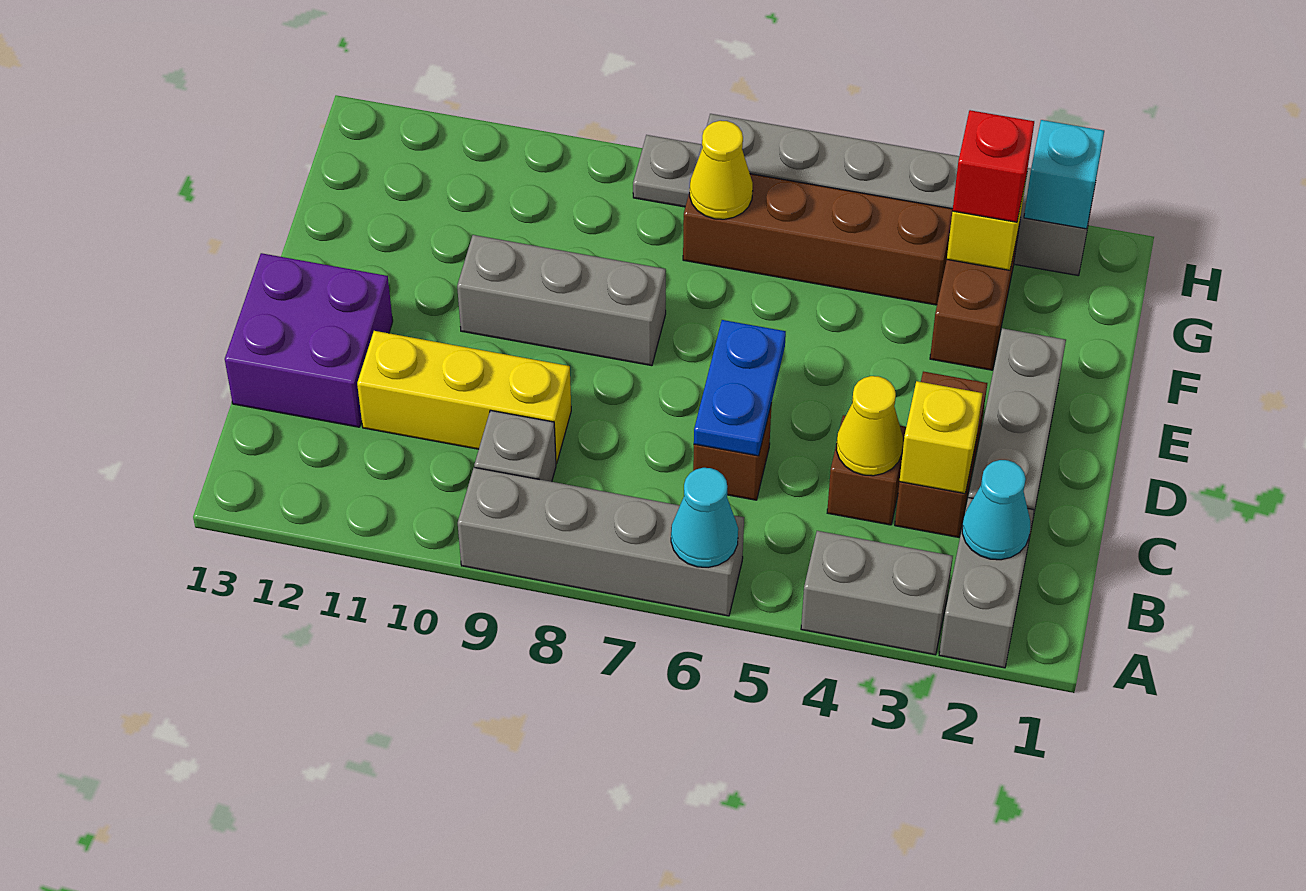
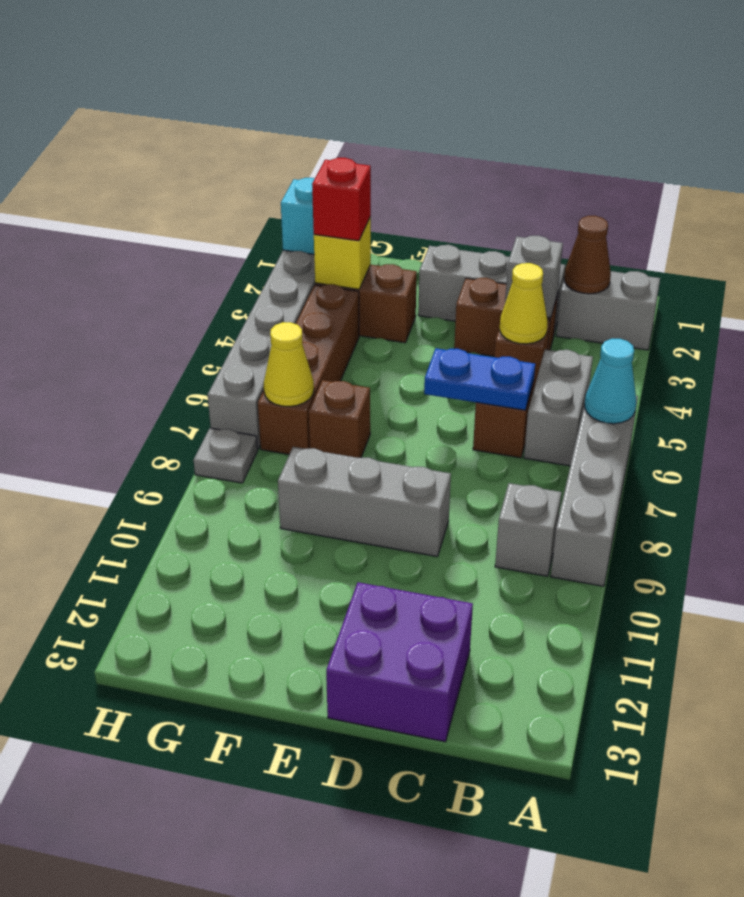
grey brick A3:A4 level 1 -> grey brick B5:B6 level 1
cyan cone B2 level 2 -> brown cone B2 level 2
yellow brick C3 level 2 -> grey brick C3 level 2
yellow brick C9:C11 level 1 -> none
grey brick E8:E10 level 1 -> grey brick D9:F9 level 1
none -> brown brick F7 level 1

